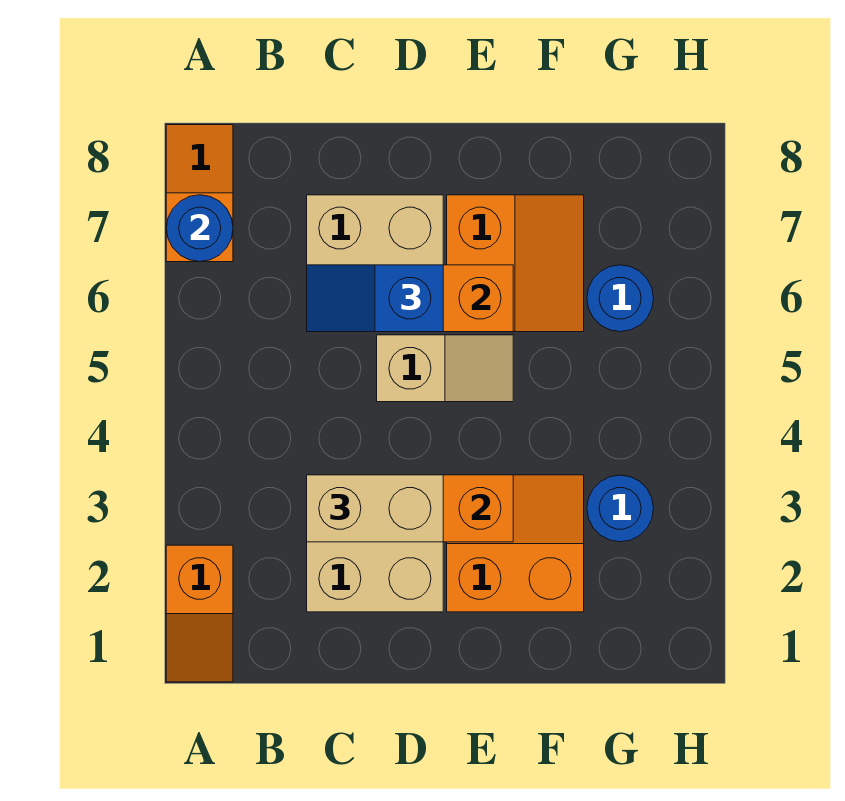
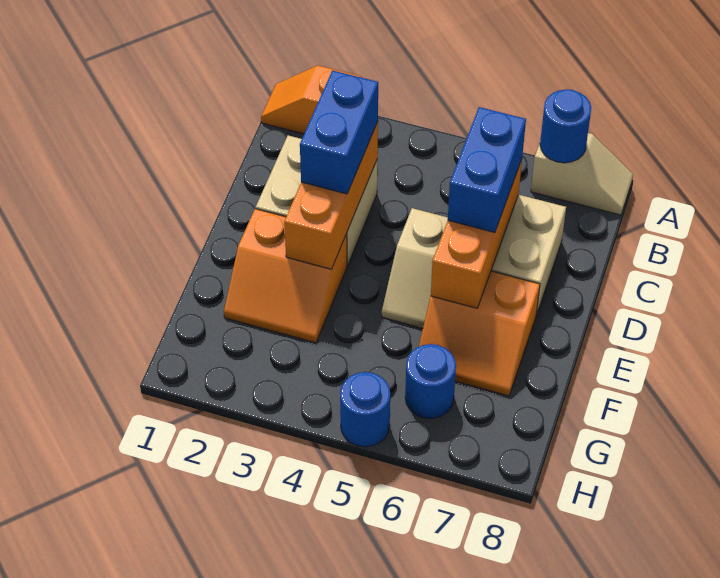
orange slope A7:A8 level 1 top 7 -> tan slope A7:A8 level 1 top 7
tan brick C3:D3 level 3 -> blue brick C3:D3 level 3
blue slope C6:D6 level 3 top D -> blue brick C6:D6 level 3
orange slope E2:F3 level 1 top 2 -> orange slope E2:F3 level 1 top E
blue round brick G3 level 1 -> blue round brick H5 level 1

